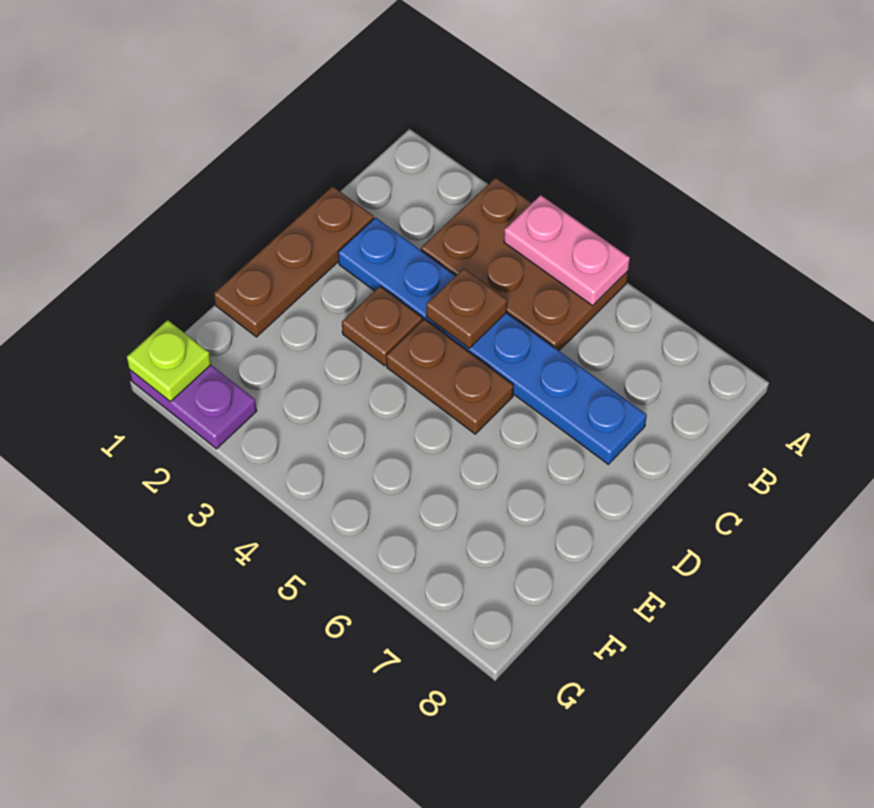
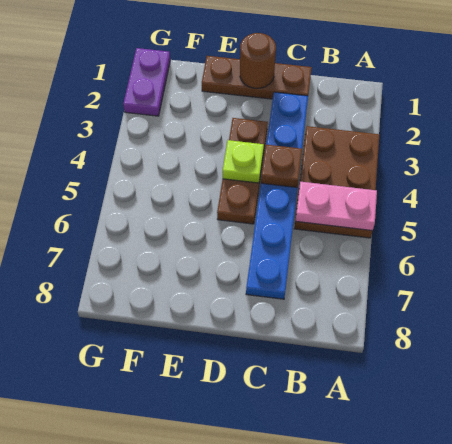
pink plate A4:A5 level 2 -> pink plate A5:B5 level 2
none -> brown round brick D1 level 2
lime plate G1 level 2 -> lime plate D4 level 2

